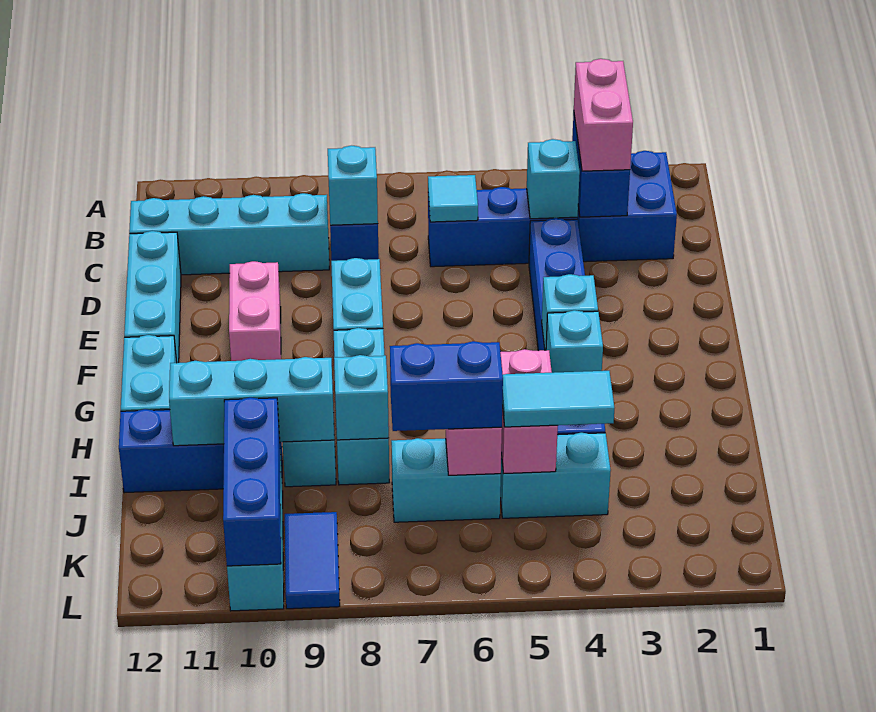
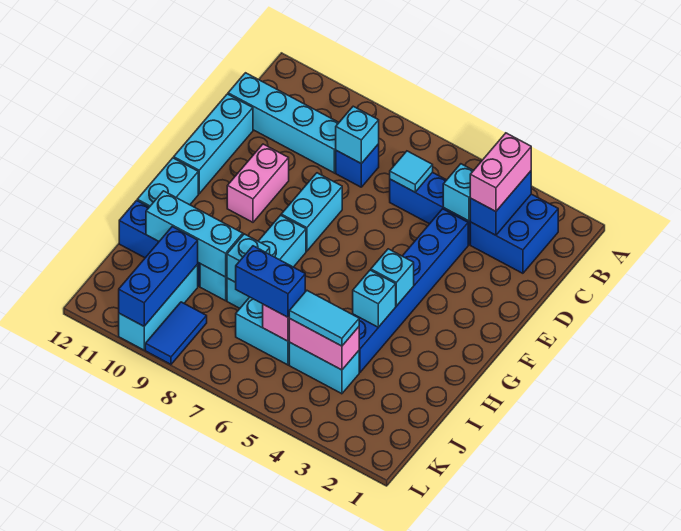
pink brick I5:J5 level 2 -> pink brick J4:J5 level 2

